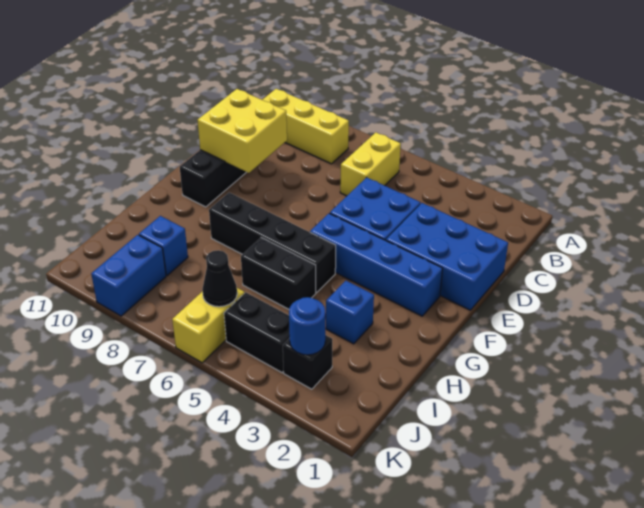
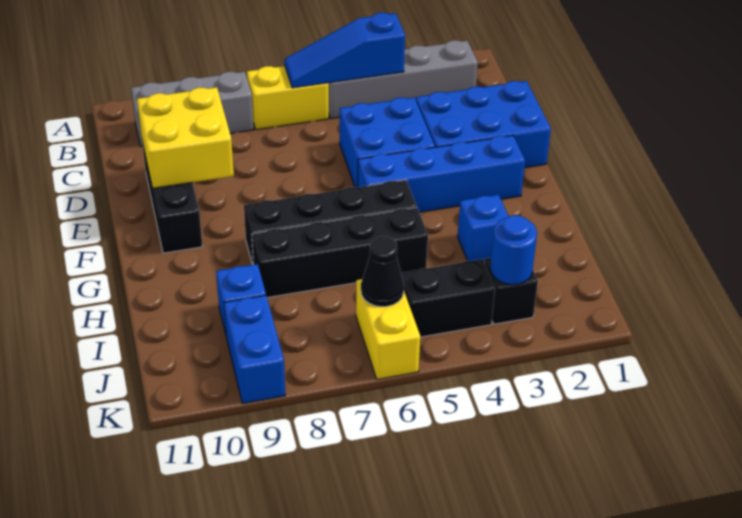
none -> grey brick B2:B5 level 1
none -> blue slope B4:B6 level 2 top 4
yellow brick B6:C6 level 1 -> yellow brick B6:B7 level 1
yellow brick B8:B10 level 1 -> grey brick B8:B10 level 1
black brick H5:H6 level 1 -> black brick H5:H8 level 1

